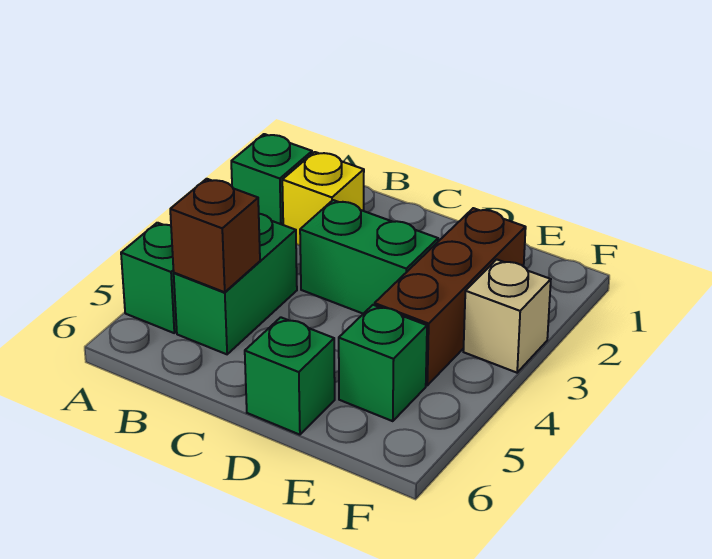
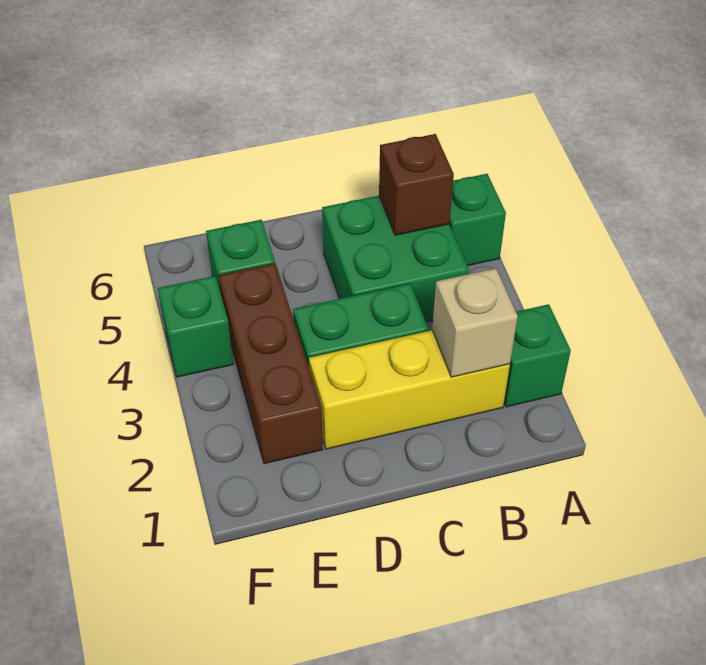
yellow brick B2 level 1 -> yellow brick B2:D2 level 1
green brick B4:B5 level 1 -> green brick B4:C5 level 1
green brick D6 level 1 -> green brick F4 level 1
tan brick F3 level 1 -> tan brick B2 level 2

